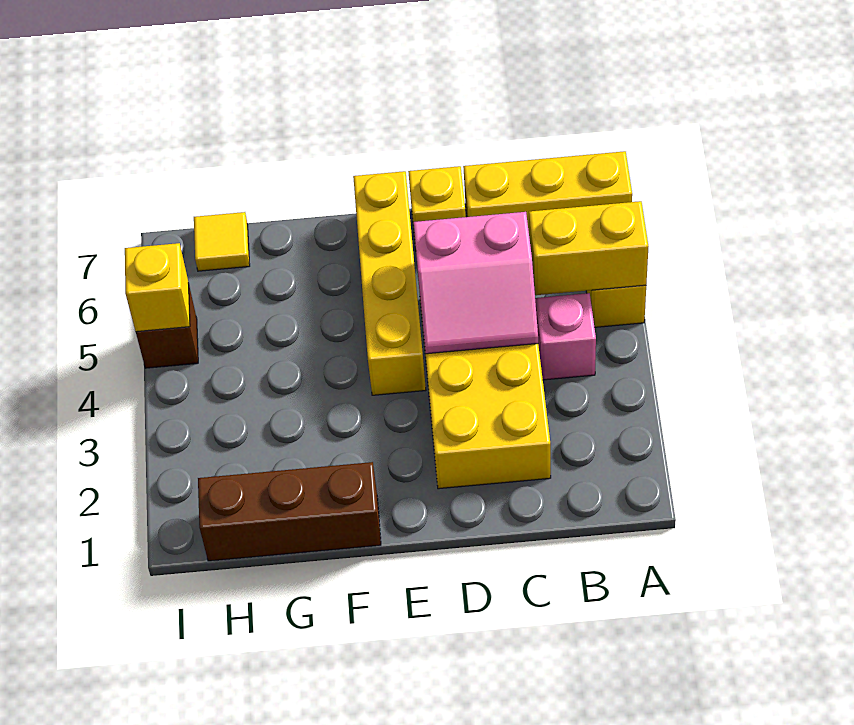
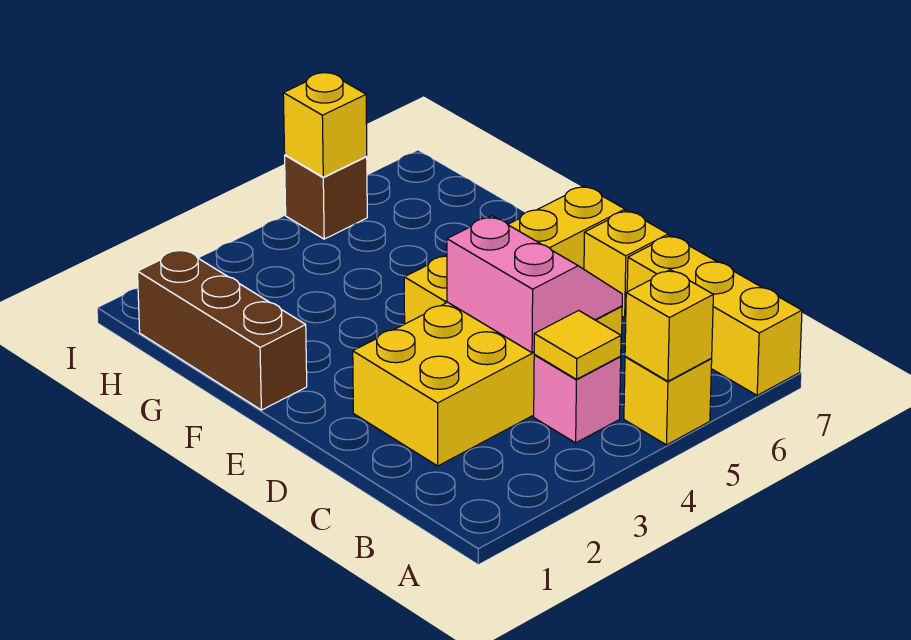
yellow brick A5:B5 level 2 -> yellow brick A5 level 2
pink slope C4:D5 level 2 top 5 -> pink slope C4:D5 level 2 top 4
yellow tile H7 level 1 -> yellow tile B4 level 2

